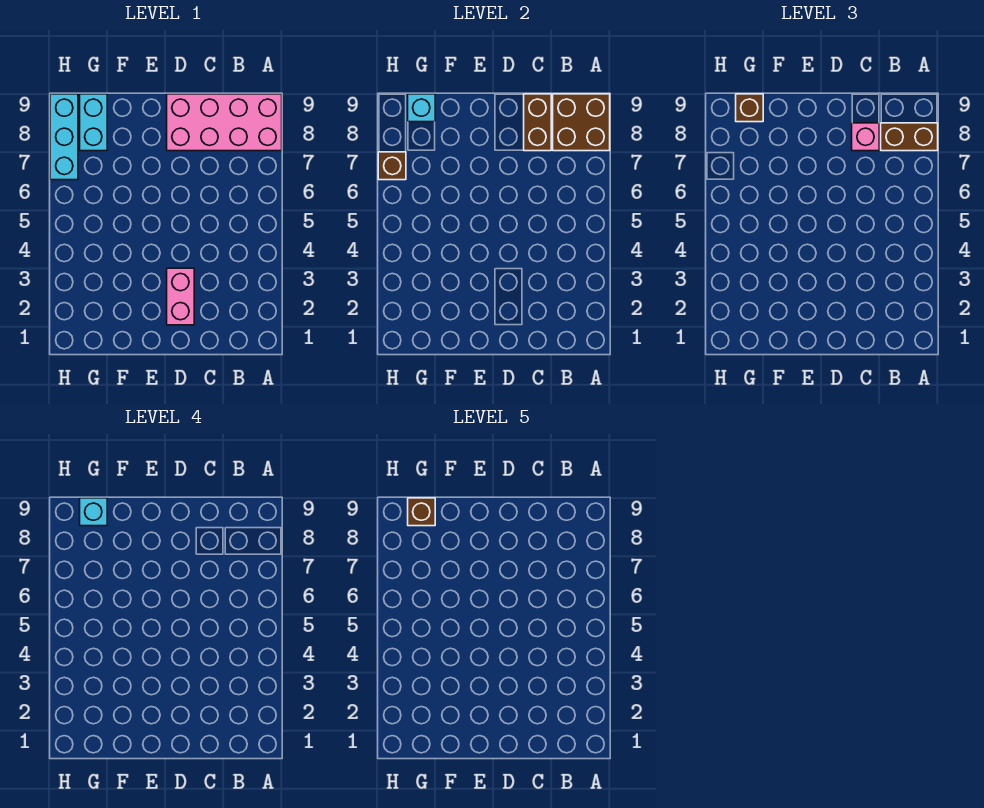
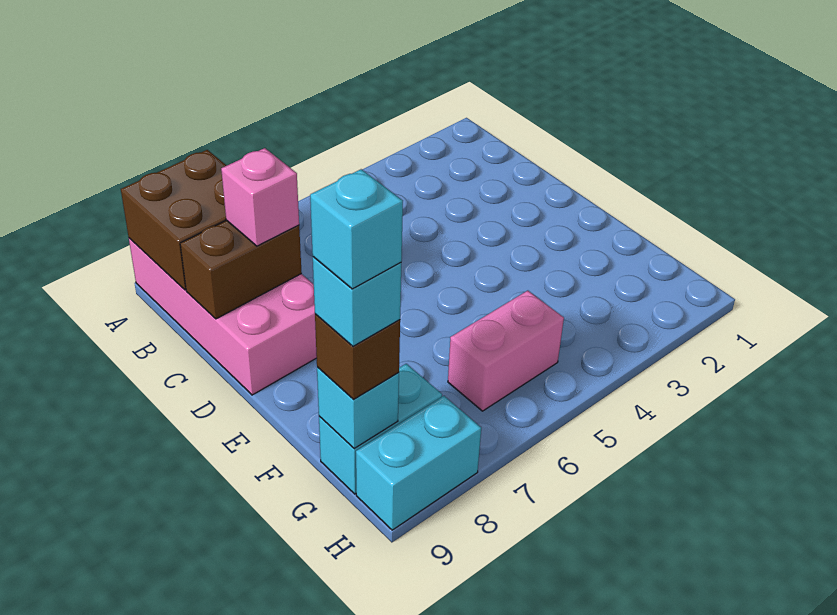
brown brick A8:B8 level 3 -> none
pink brick D2:D3 level 1 -> pink brick G5:G6 level 1
brown brick G9 level 5 -> cyan brick G9 level 5
cyan brick H7:H9 level 1 -> cyan brick H8:H9 level 1
brown brick H7 level 2 -> none

